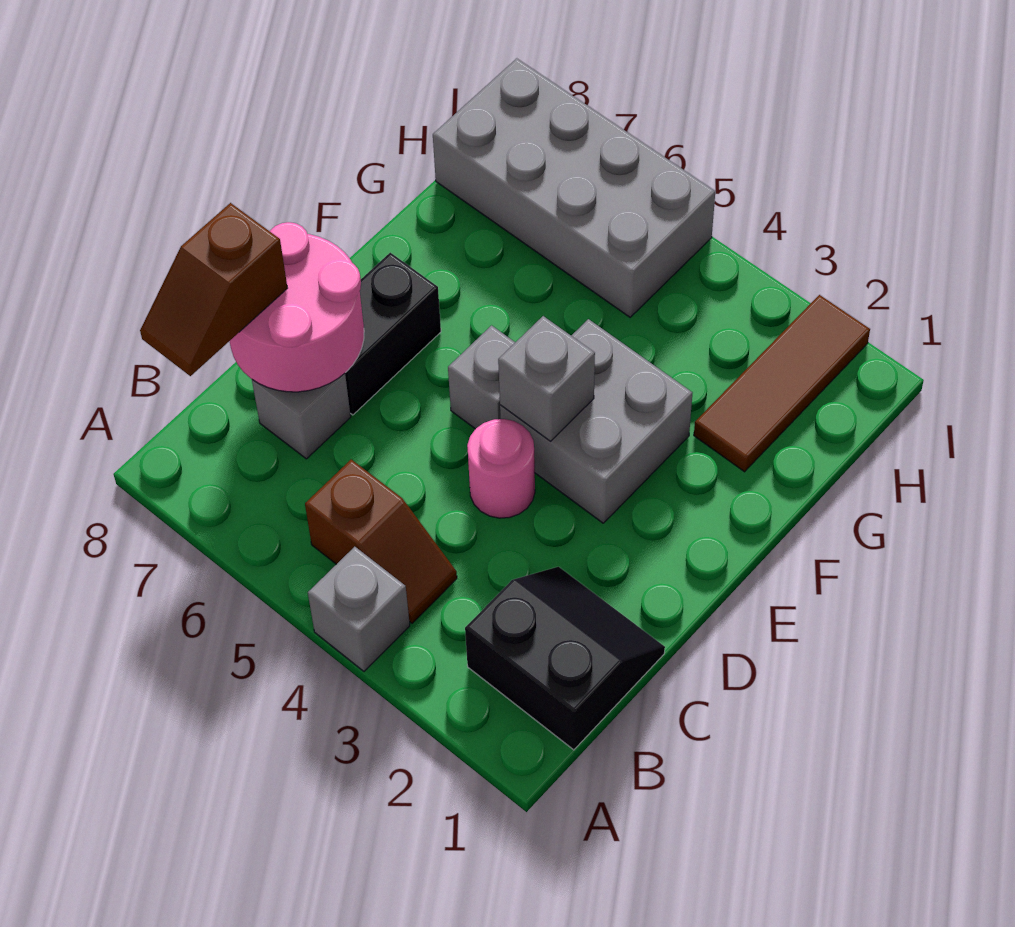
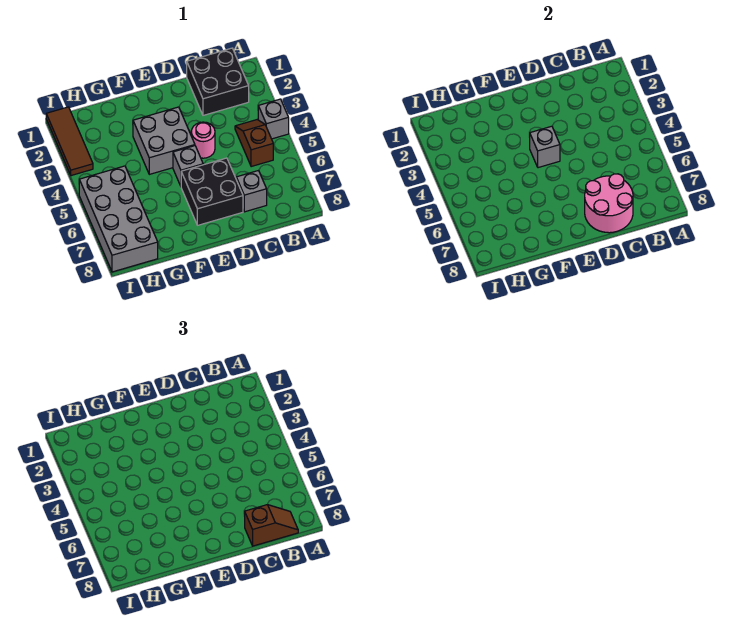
black slope B1:C2 level 1 top B -> black brick B1:C2 level 1
black brick D7:E7 level 1 -> black brick D6:E7 level 1
brown tile G2:I2 level 1 -> brown tile I1:I3 level 1

